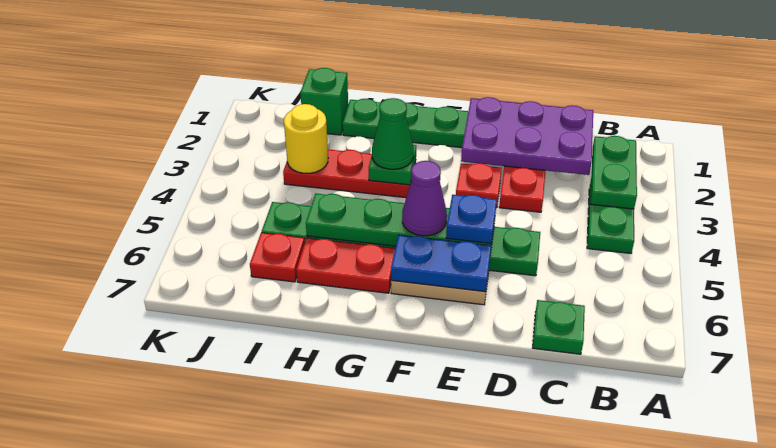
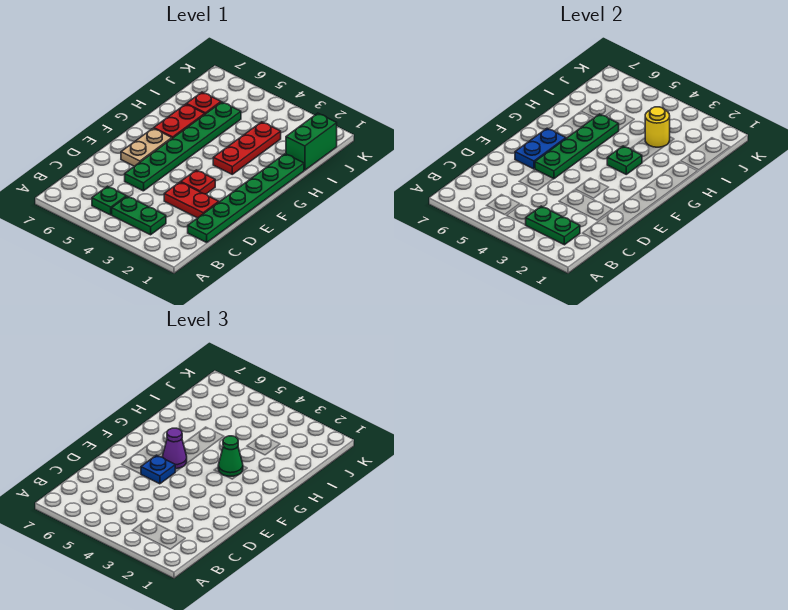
purple plate C1:E2 level 2 -> none
green plate C7 level 1 -> green plate B5 level 1
green brick I1 level 1 -> green brick I1:J1 level 1

